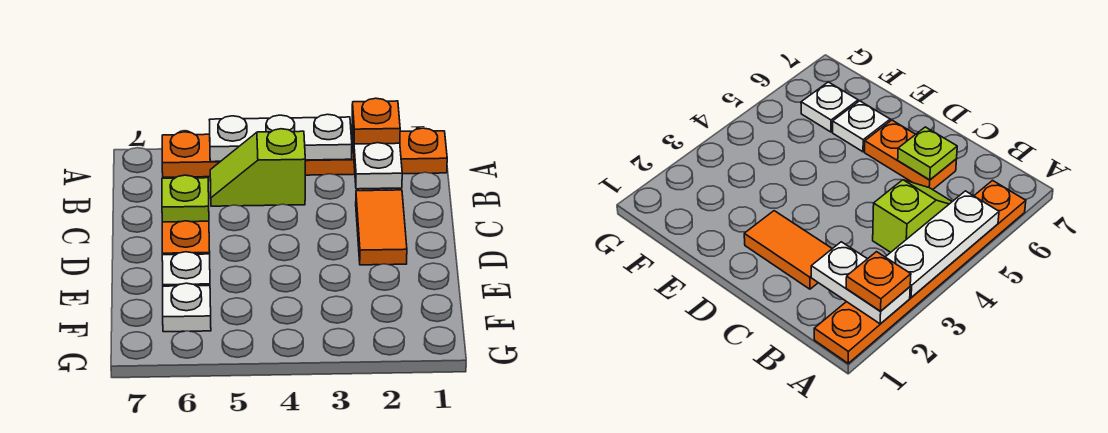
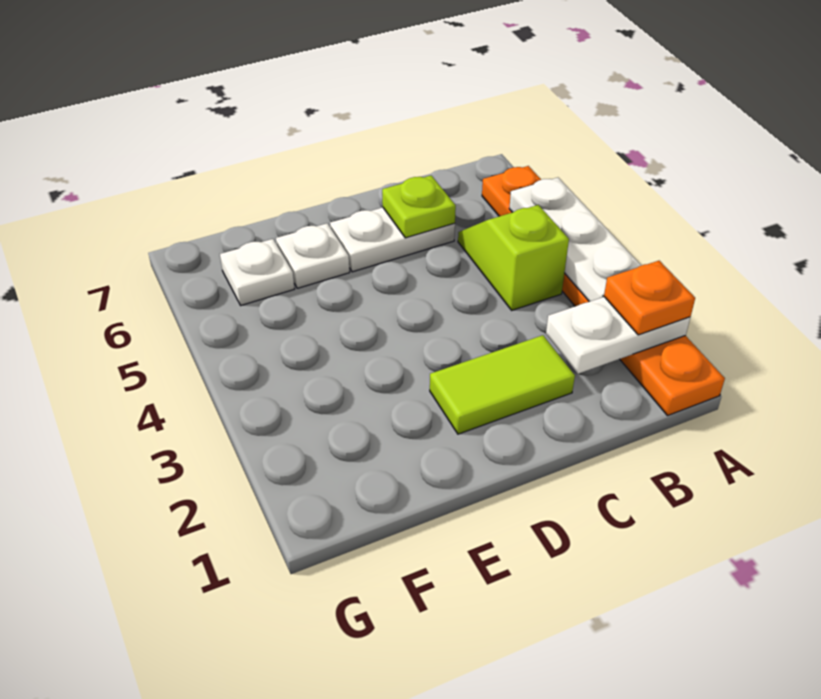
orange tile C2:D2 level 1 -> lime tile C2:D2 level 1
orange plate C6:D6 level 1 -> white plate C6:D6 level 1

